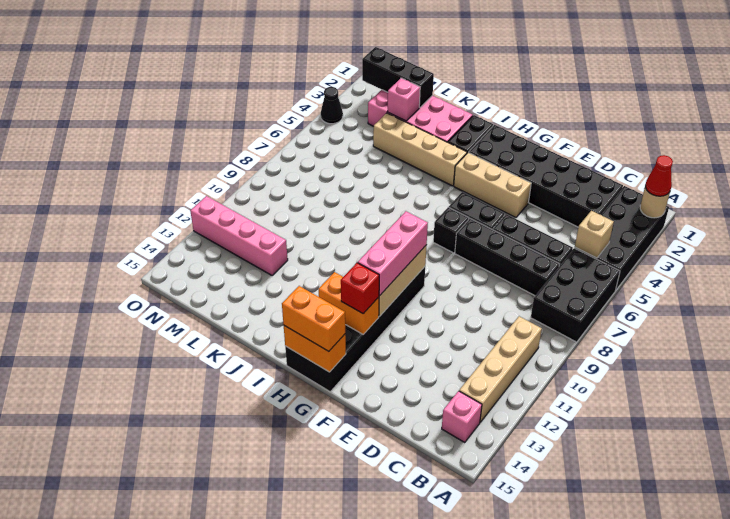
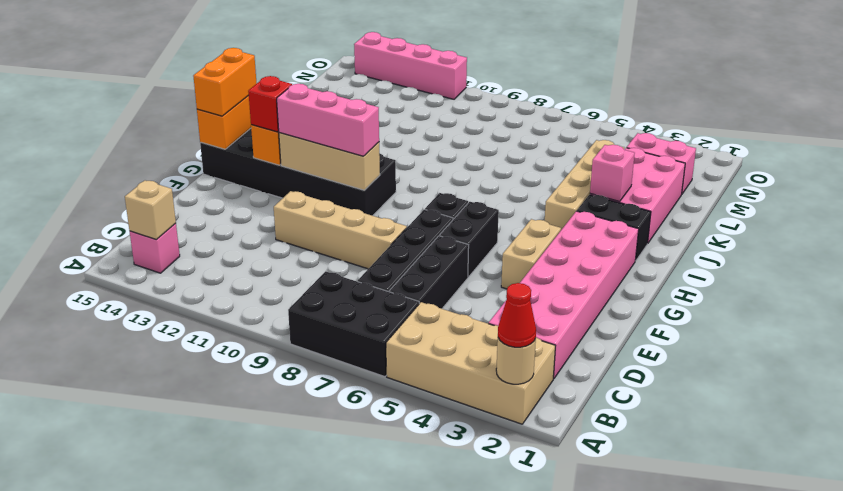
black brick A2:B5 level 1 -> tan brick A2:B5 level 1
tan brick B5 level 2 -> tan brick B14 level 2
tan brick B10:B13 level 1 -> tan brick E8:E11 level 1
black brick C2:H3 level 1 -> pink brick C2:H3 level 1
tan brick F4:H4 level 1 -> tan brick F4:G4 level 1
black brick L2:N2 level 2 -> none
pink brick L3 level 2 -> pink brick J3 level 2
pink brick L12:O12 level 1 -> pink brick O11:O14 level 1
black cone O4 level 1 -> none

